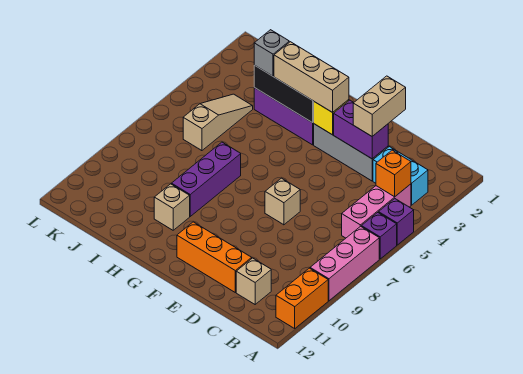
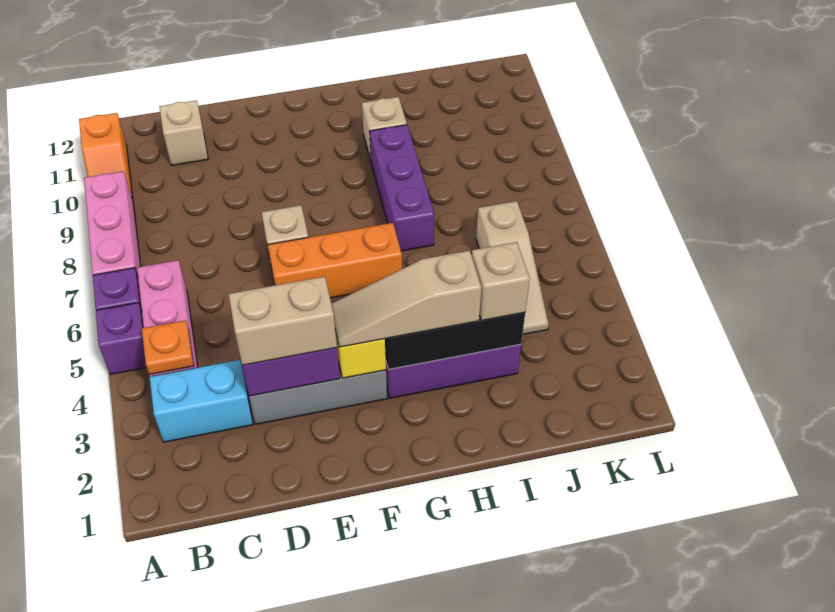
orange brick A10:A11 level 1 -> orange slope A10:A11 level 1 top 11
orange brick B4 level 2 -> orange plate B4 level 2
tan brick D2:D3 level 3 -> tan brick D3:E3 level 3
orange brick D11:F11 level 1 -> orange brick E6:G6 level 1
tan brick F3:H3 level 3 -> tan slope F3:H3 level 3 top H
grey brick I3 level 3 -> tan brick I3 level 3

